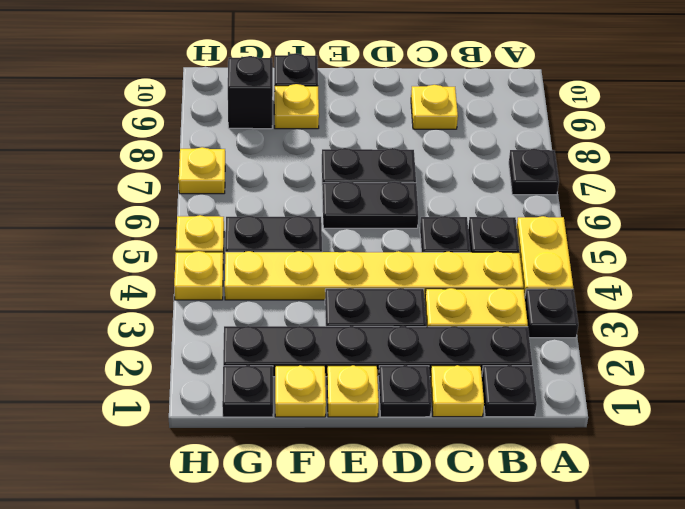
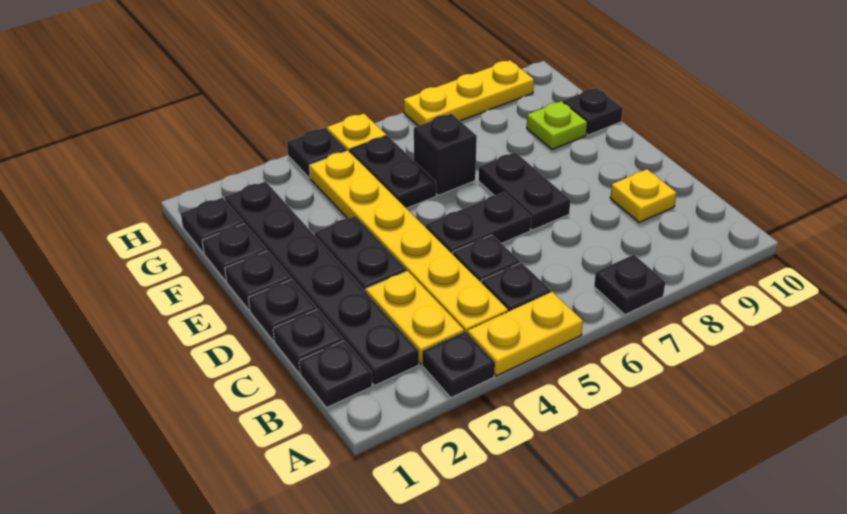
yellow plate C1 level 1 -> black plate C1 level 1
black plate D6:E6 level 1 -> black plate D5:D6 level 1
yellow plate E1 level 1 -> black plate E1 level 1
yellow plate F1 level 1 -> black plate F1 level 1
yellow plate F9 level 1 -> lime plate F9 level 1
black brick G9 level 1 -> black brick F6 level 1
yellow plate H4 level 1 -> black plate H4 level 1
yellow plate H7 level 1 -> yellow plate H7:H9 level 1

